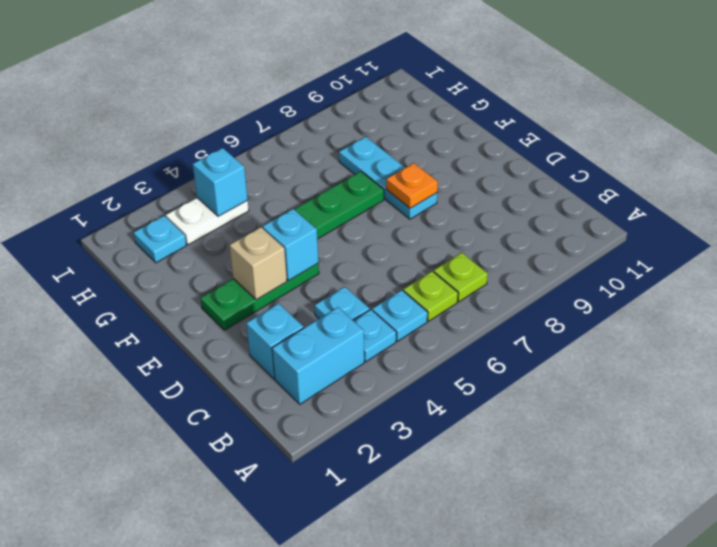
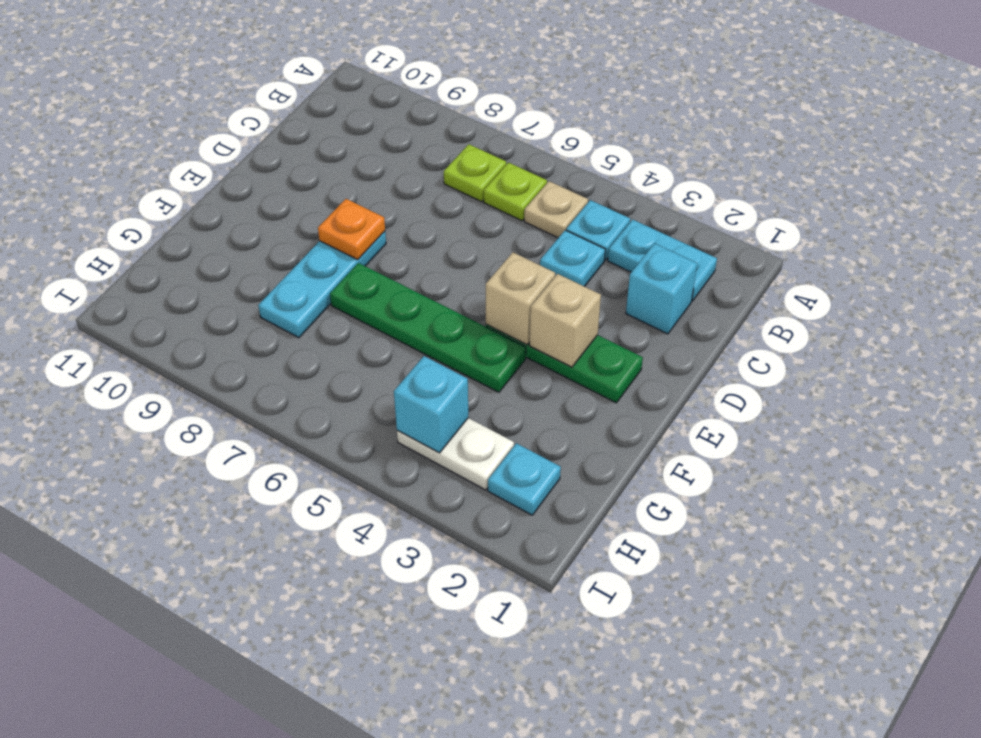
cyan brick B2:B3 level 1 -> cyan plate B2:B3 level 1
cyan plate B5 level 1 -> tan plate B5 level 1
cyan brick E4 level 2 -> tan brick E4 level 2

